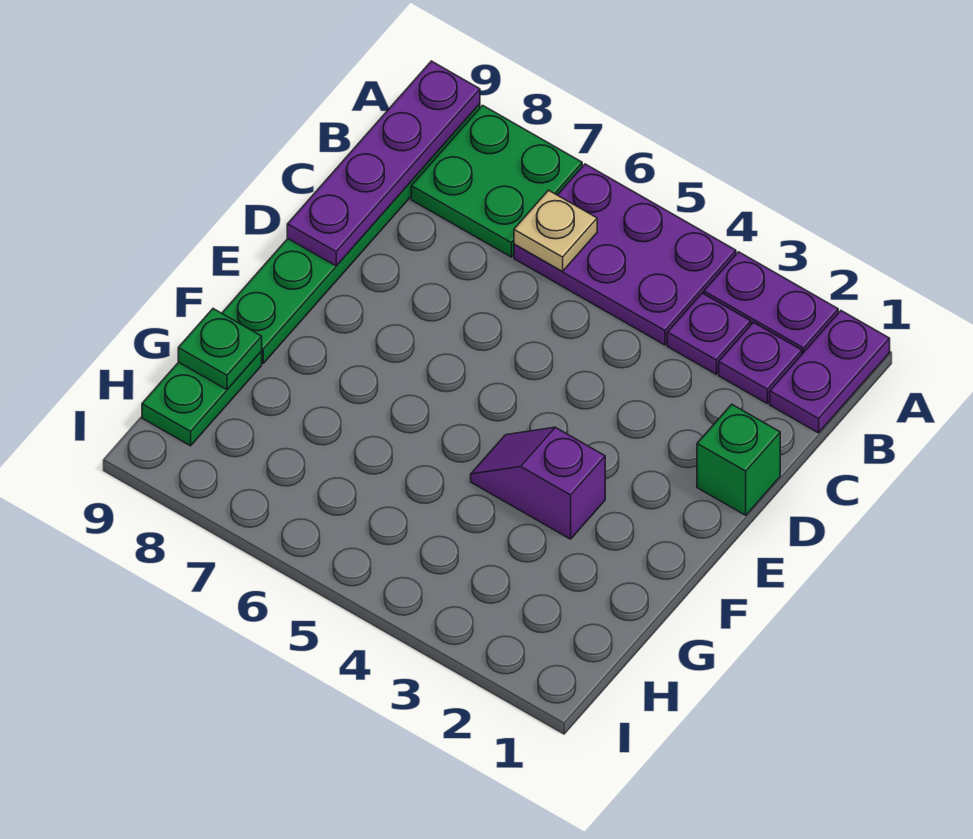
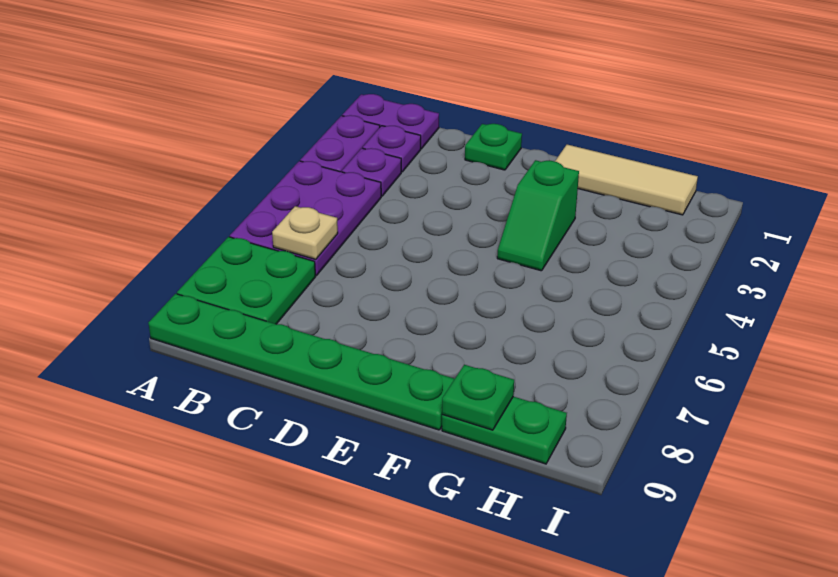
purple plate A9:D9 level 2 -> none
green brick D1 level 1 -> green plate D1 level 1
none -> tan tile F1:H1 level 1
purple slope F3:F4 level 1 top 3 -> green slope F3:F4 level 1 top 3

